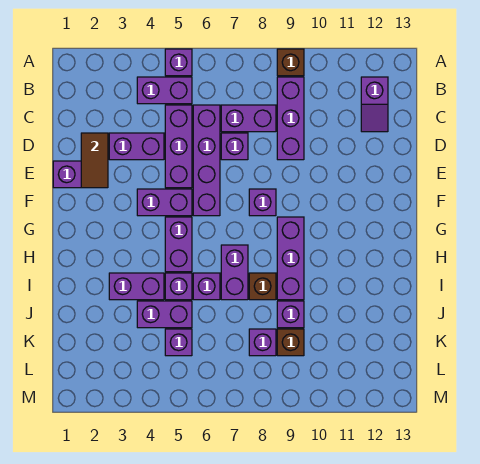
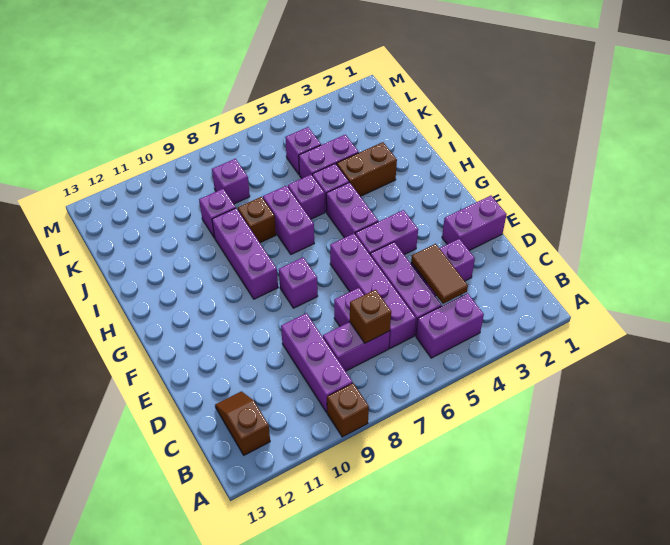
purple brick A5 level 1 -> none
purple slope B12:C12 level 1 top B -> brown slope B12:C12 level 1 top B
brown tile D2:E2 level 2 -> brown tile C4:D4 level 2
purple brick I3:I4 level 1 -> brown brick I3:I4 level 1
brown brick K9 level 1 -> brown brick C7 level 2

